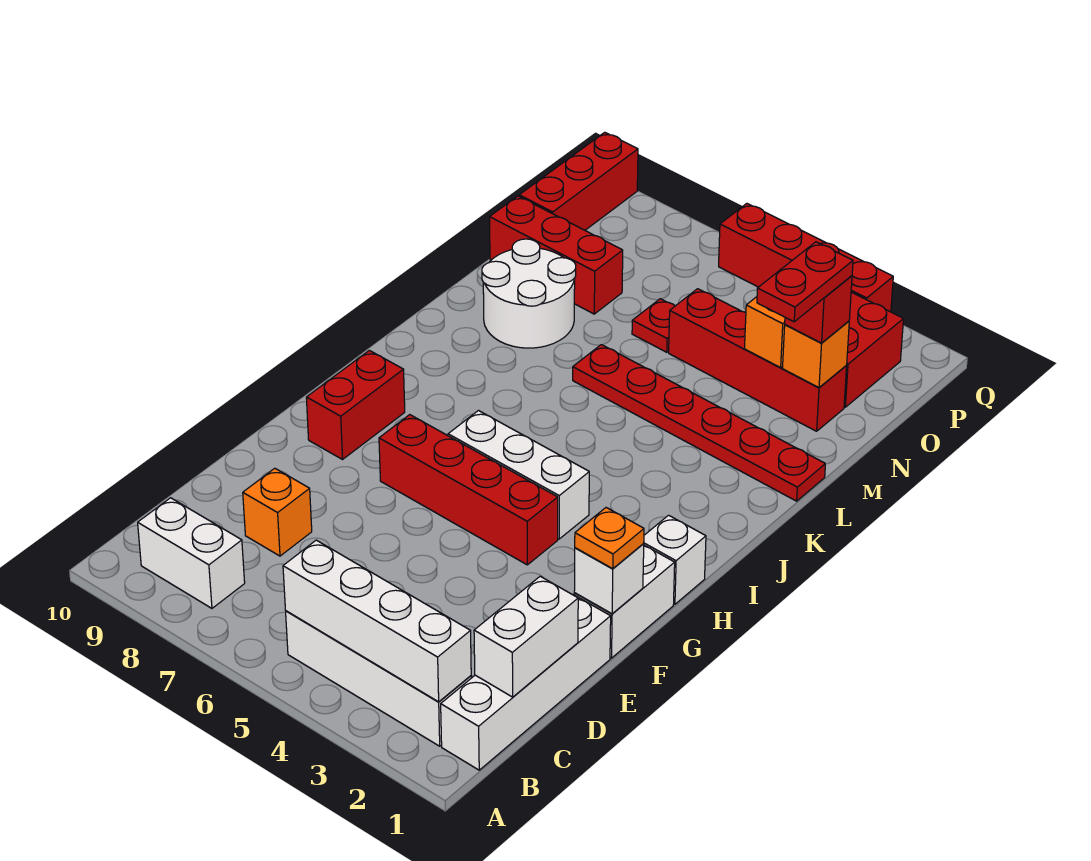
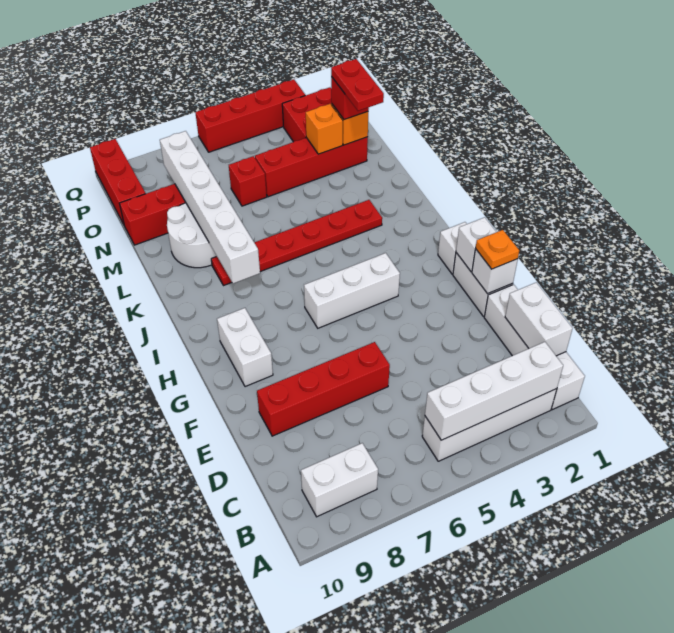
orange brick D8 level 1 -> none
none -> white brick G1 level 2
red brick G4:G7 level 1 -> red brick E6:E9 level 1
red brick G9:H9 level 1 -> white brick G9:H9 level 1
none -> white brick J8:O8 level 2
red plate L1:L6 level 1 -> red plate K3:K8 level 1
red plate N6 level 1 -> red brick N6 level 1

